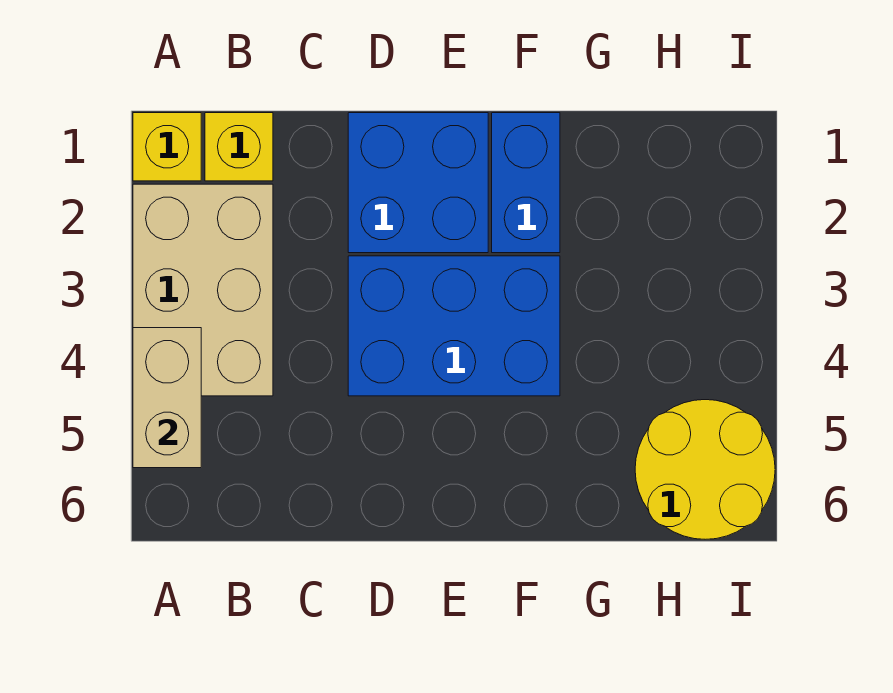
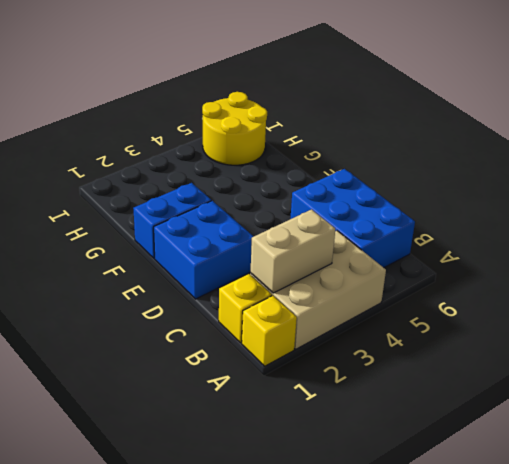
tan brick A4:A5 level 2 -> tan brick B2:B3 level 2
blue brick D3:F4 level 1 -> blue brick B5:D6 level 1

